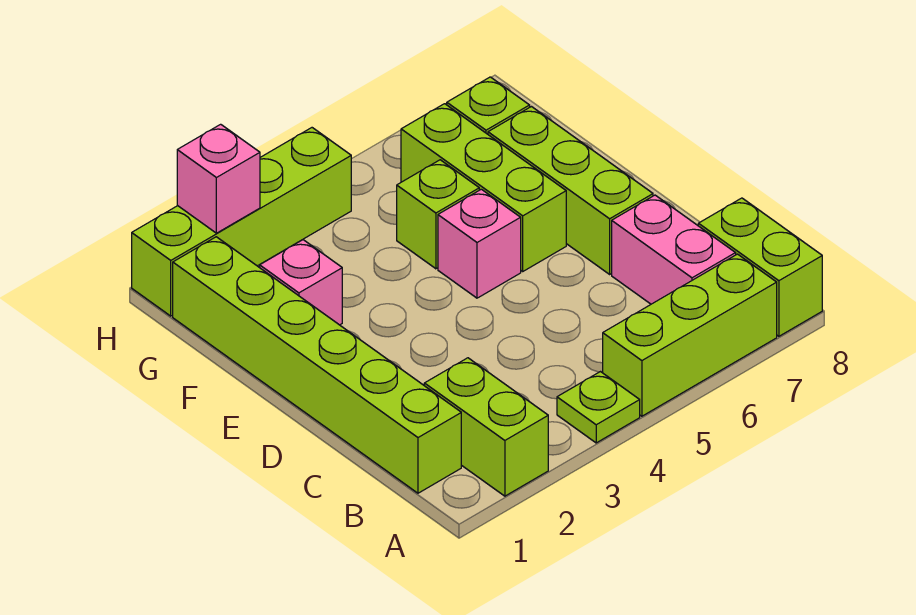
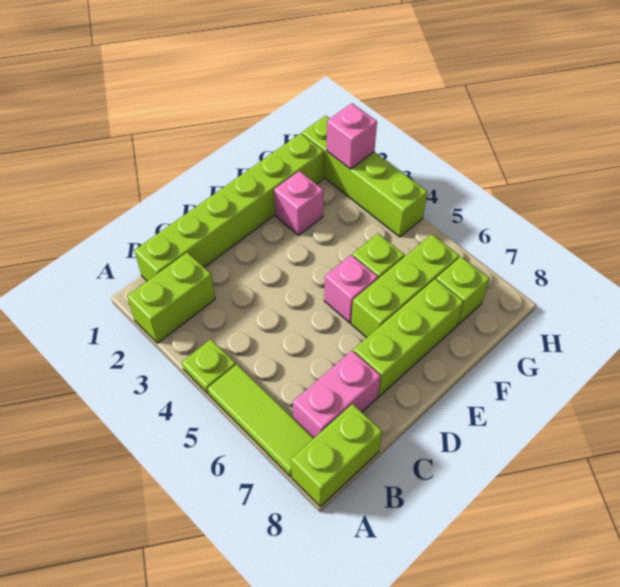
lime brick A5:A7 level 1 -> lime tile A5:A7 level 1

